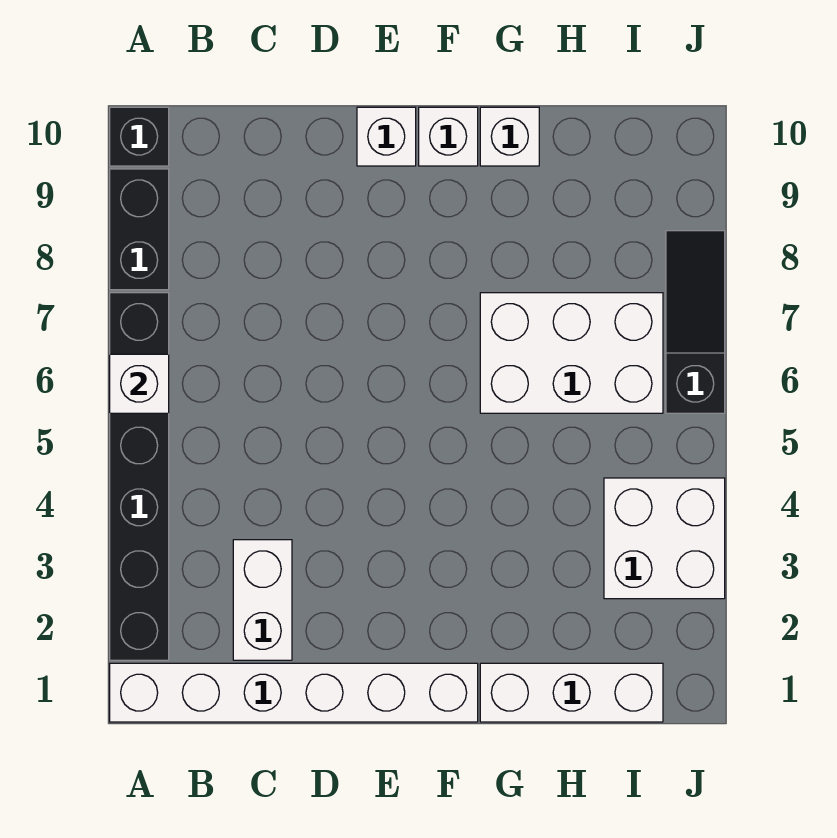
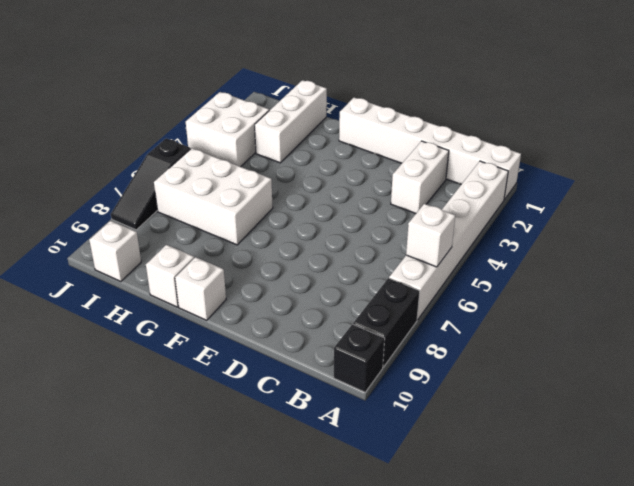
black brick A2:A7 level 1 -> white brick A2:A7 level 1
white brick E10 level 1 -> white brick I10 level 1
white brick G1:I1 level 1 -> white brick H1:H3 level 1

